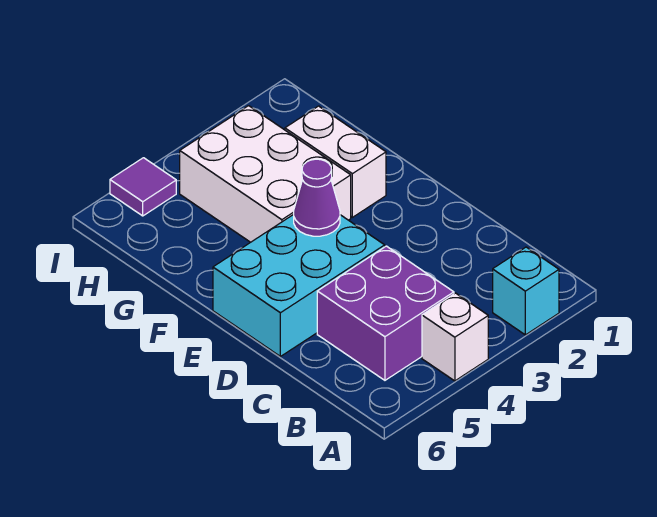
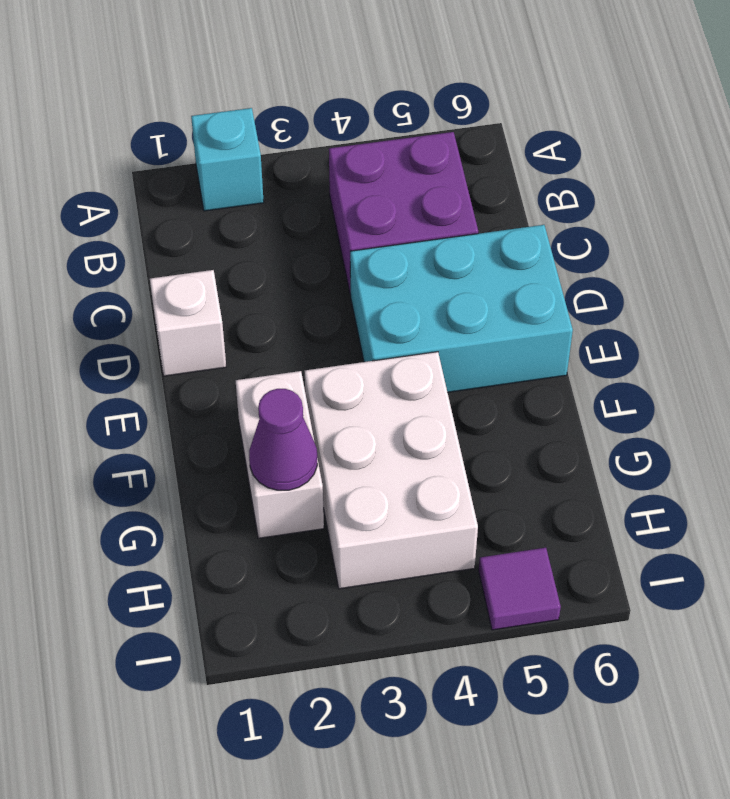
white brick A4 level 1 -> white brick D1 level 1
purple cone E4 level 2 -> purple cone G2 level 2

